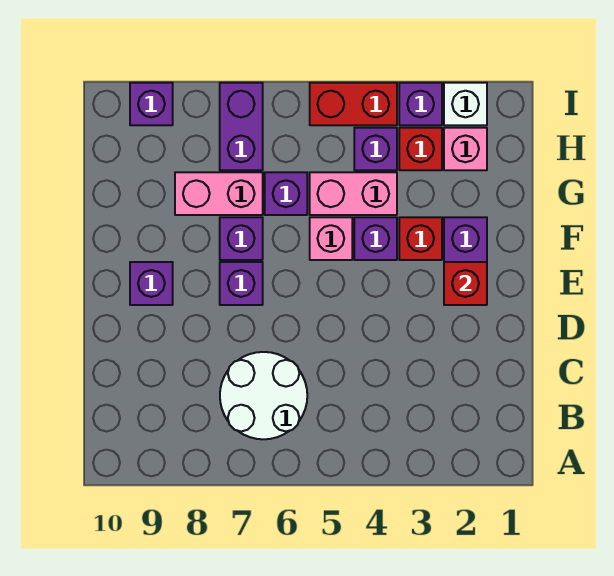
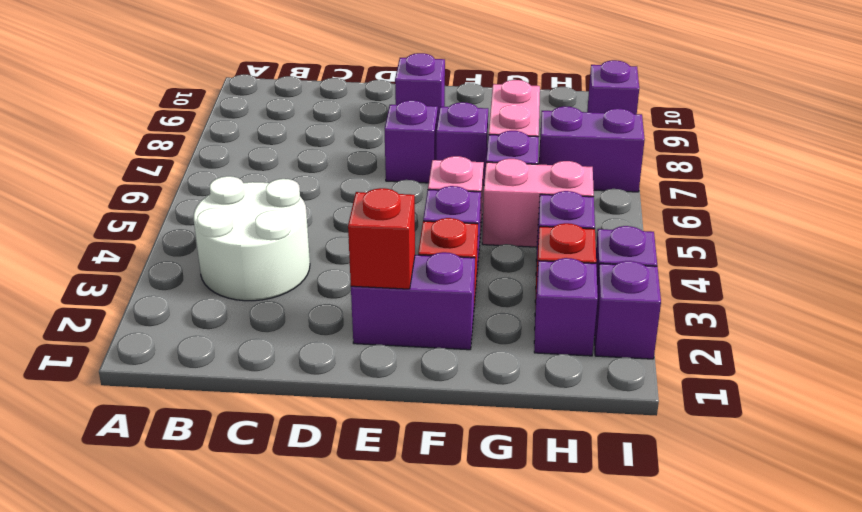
white round brick B6:C7 level 1 -> white round brick B3:C4 level 1
pink brick G4:G5 level 1 -> pink brick G5:H5 level 1
pink brick H2 level 1 -> purple brick H2 level 1
white brick I2 level 1 -> purple brick I2 level 1
red brick I4:I5 level 1 -> none

